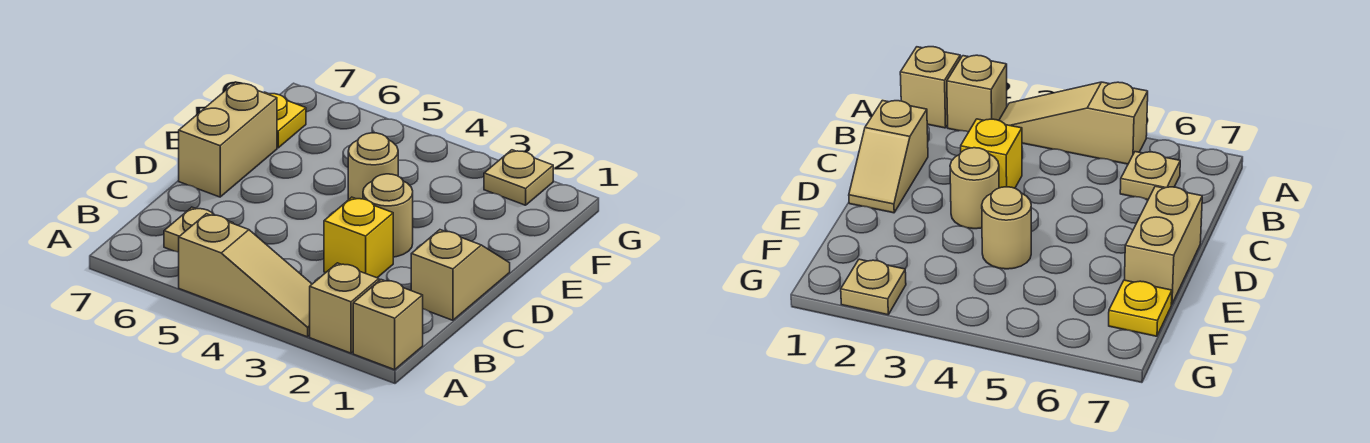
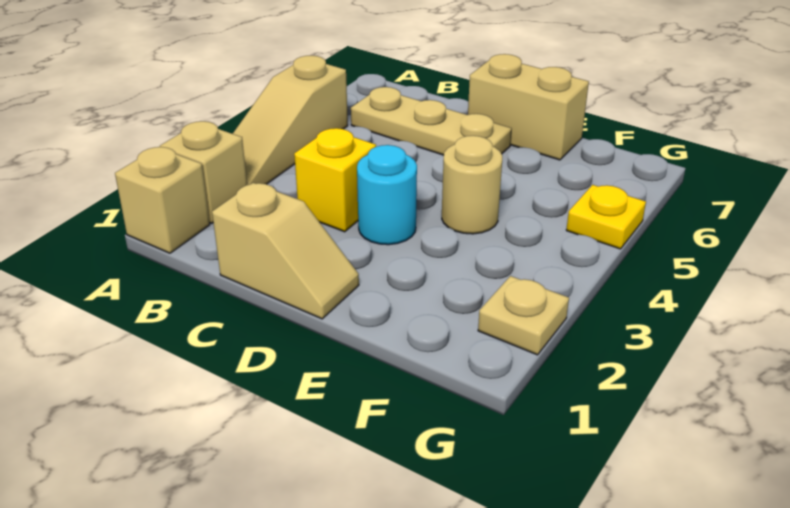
tan plate B6 level 1 -> tan plate B6:D6 level 1
tan round brick D3 level 1 -> cyan round brick D3 level 1
yellow plate F7 level 1 -> yellow plate G5 level 1

